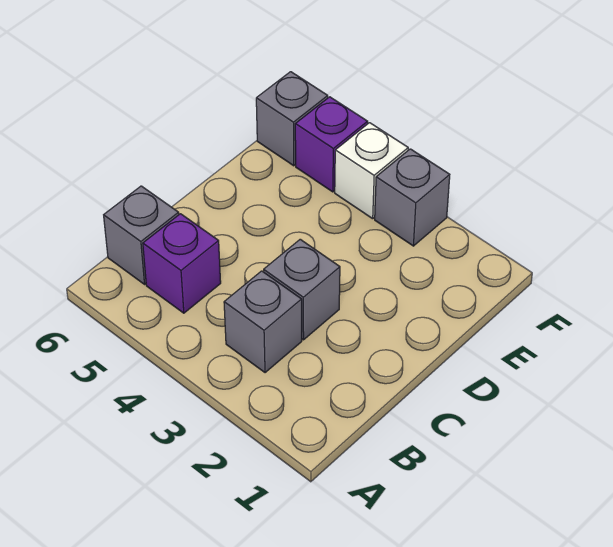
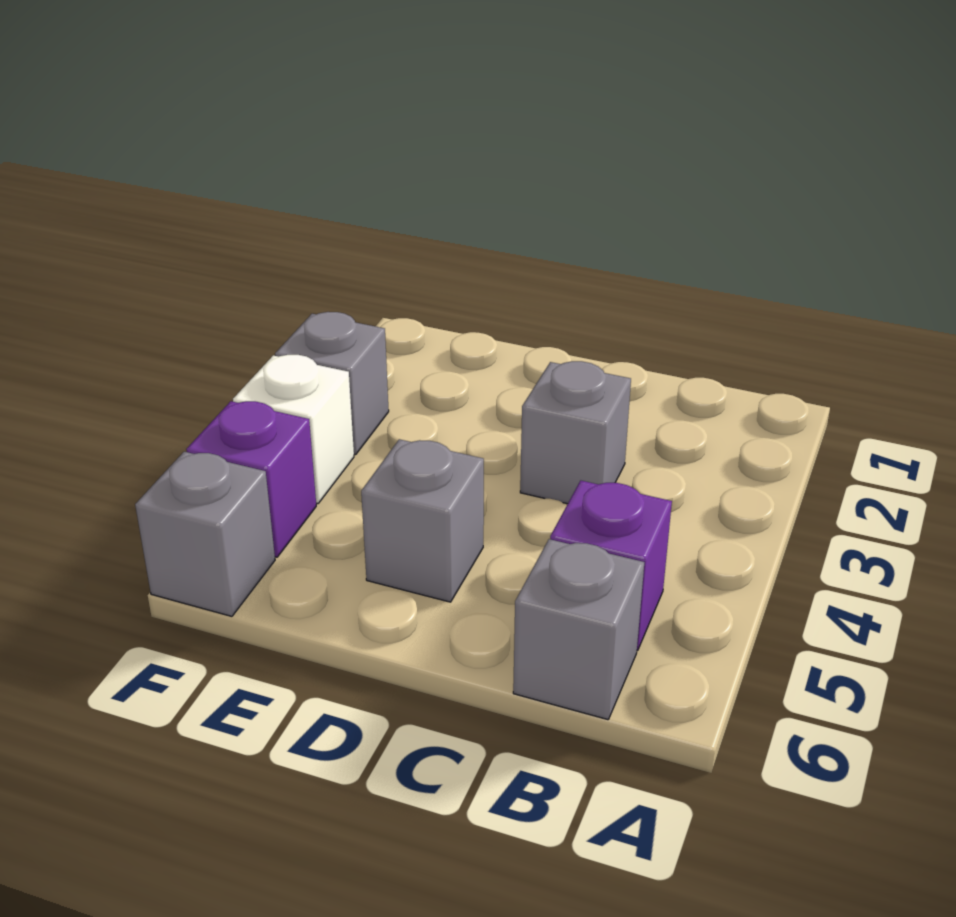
grey brick B3 level 1 -> grey brick D5 level 1

